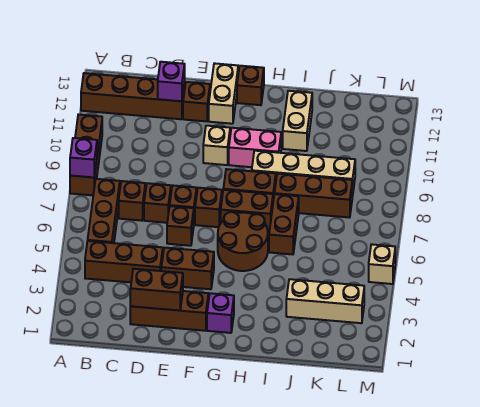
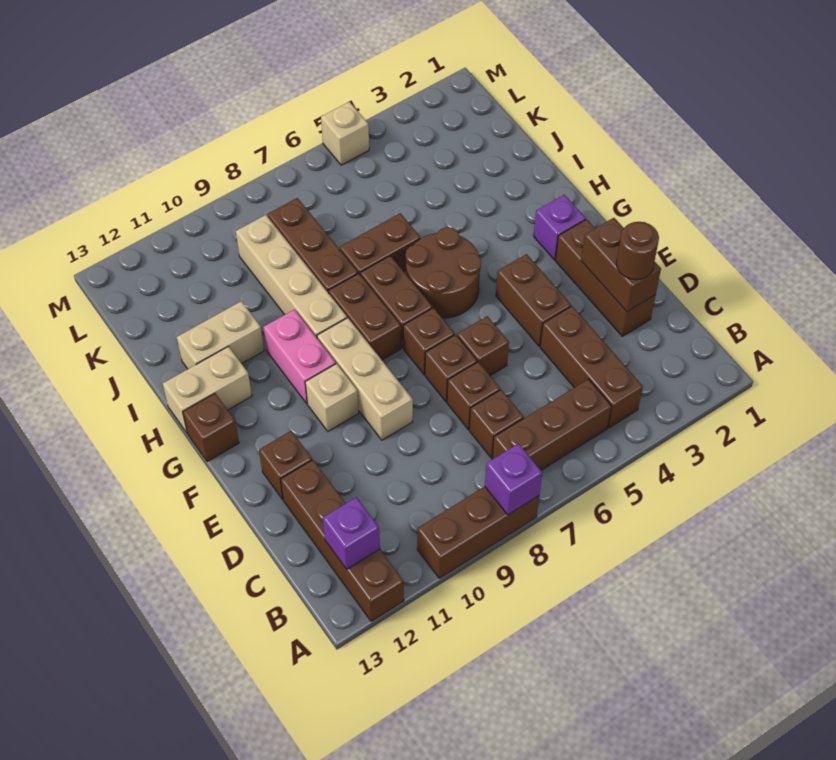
none -> brown round brick D2 level 3
purple brick D12 level 2 -> purple brick B12 level 2
tan brick F12:F13 level 1 -> tan brick H12:H13 level 1
tan brick J3:L3 level 1 -> tan brick E9:G9 level 1

